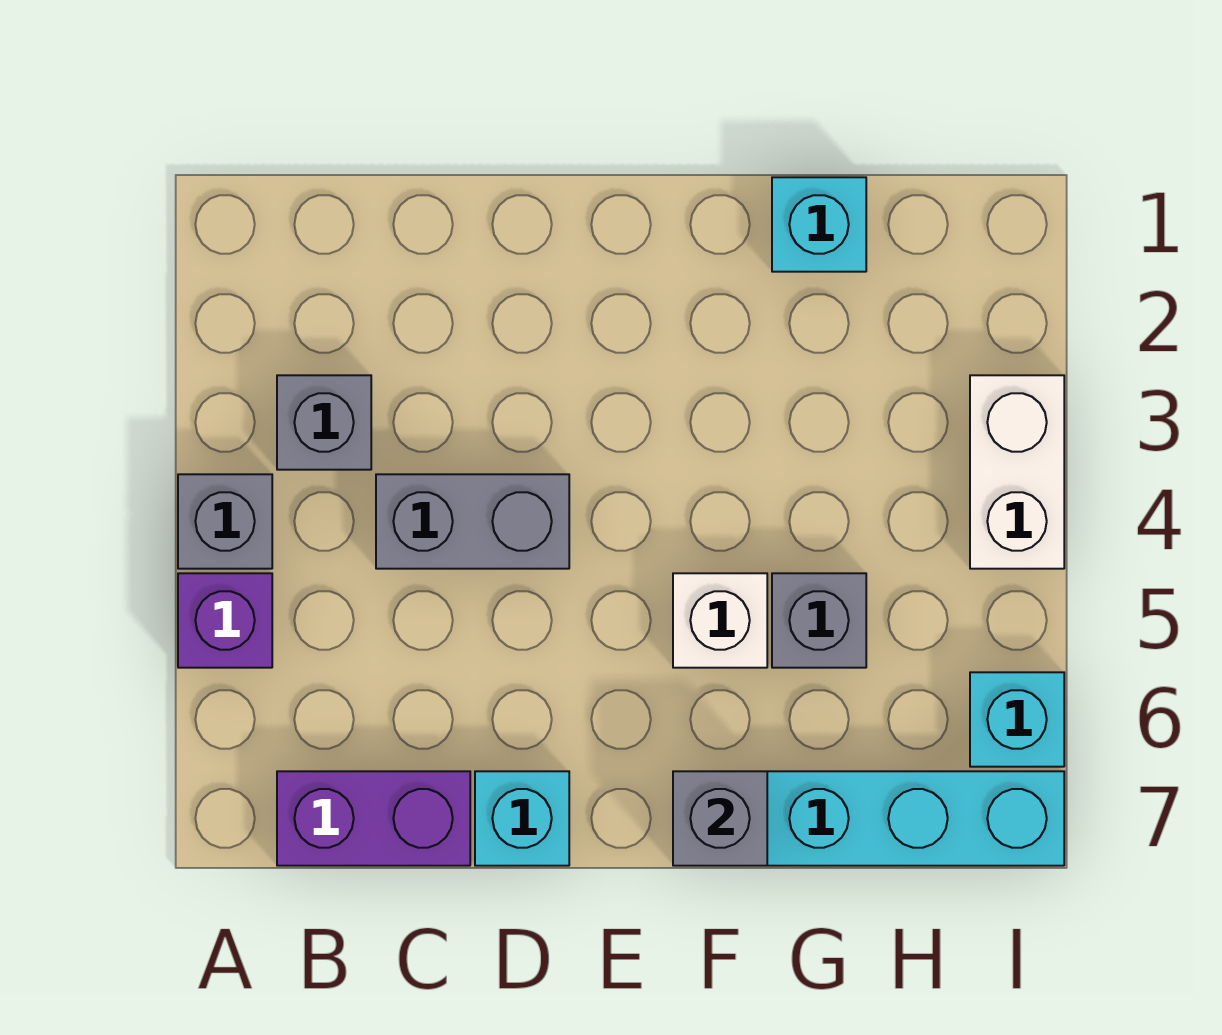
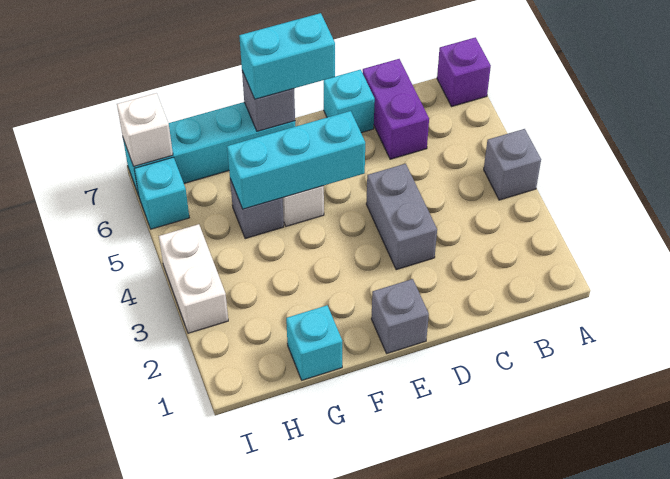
purple brick A5 level 1 -> purple brick A7 level 1
grey brick B3 level 1 -> grey brick E1 level 1
purple brick B7:C7 level 1 -> purple brick C6:C7 level 1
grey brick C4:D4 level 1 -> grey brick D3:D4 level 1
none -> cyan brick E5:G5 level 2
none -> cyan brick E7:F7 level 3
none -> white brick I7 level 2

